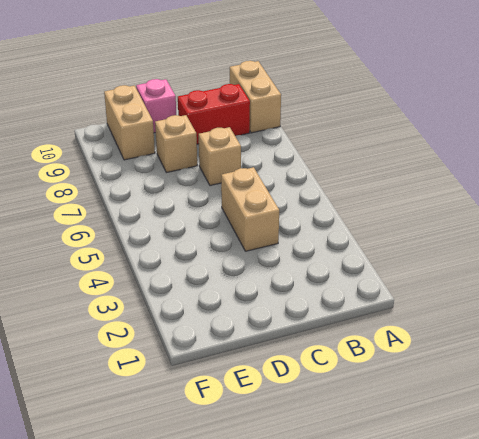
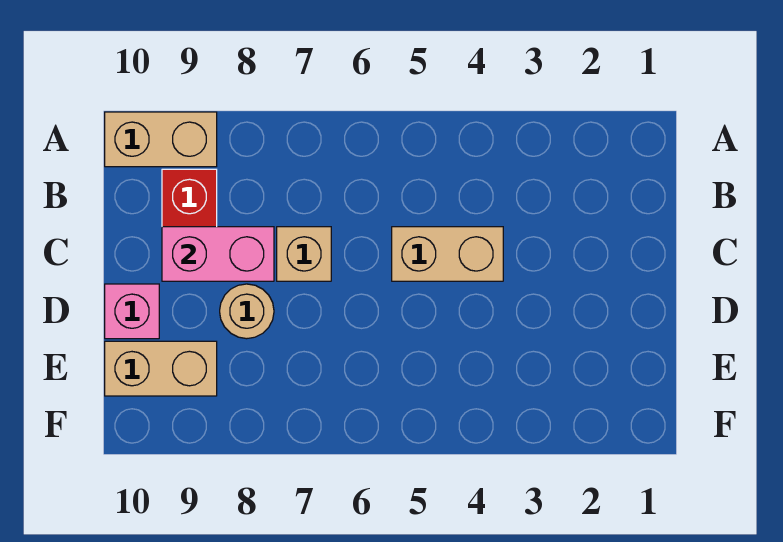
none -> pink brick C8:C9 level 2
tan brick D8 level 1 -> tan round brick D8 level 1

